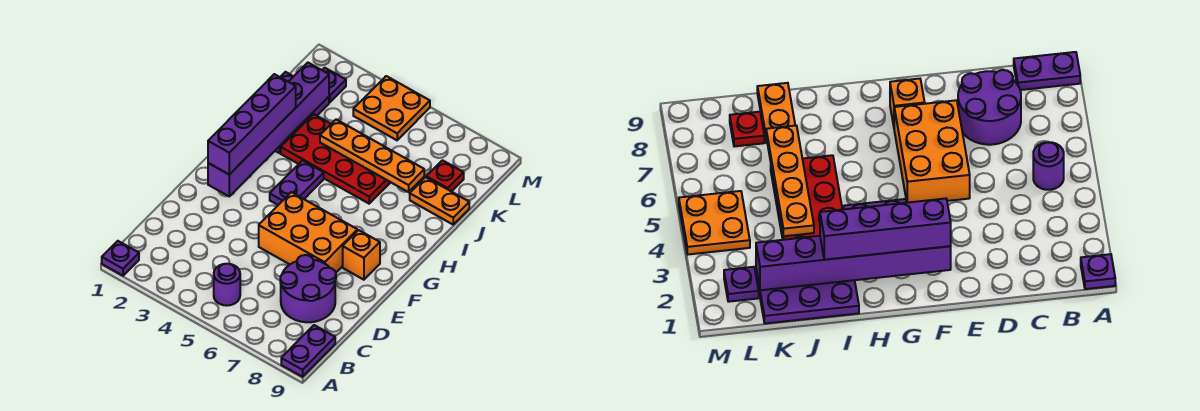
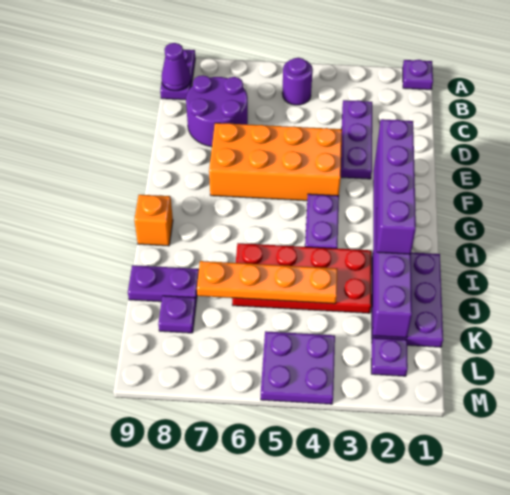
none -> purple cone B9 level 2
none -> purple plate C3:E3 level 1
orange brick E5:F7 level 1 -> orange brick E4:F7 level 1
orange brick F8 level 1 -> orange brick H9 level 1
orange plate J8:J9 level 1 -> purple plate J8:J9 level 1
red plate K8 level 1 -> purple plate K8 level 1
orange plate L4:M5 level 1 -> purple plate L4:M5 level 1

